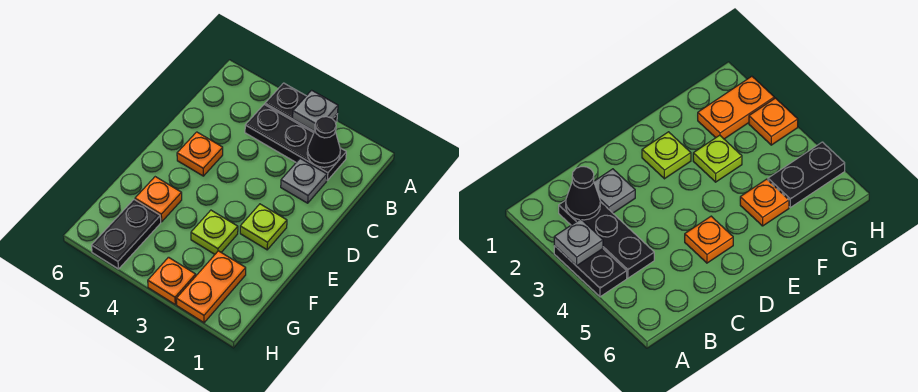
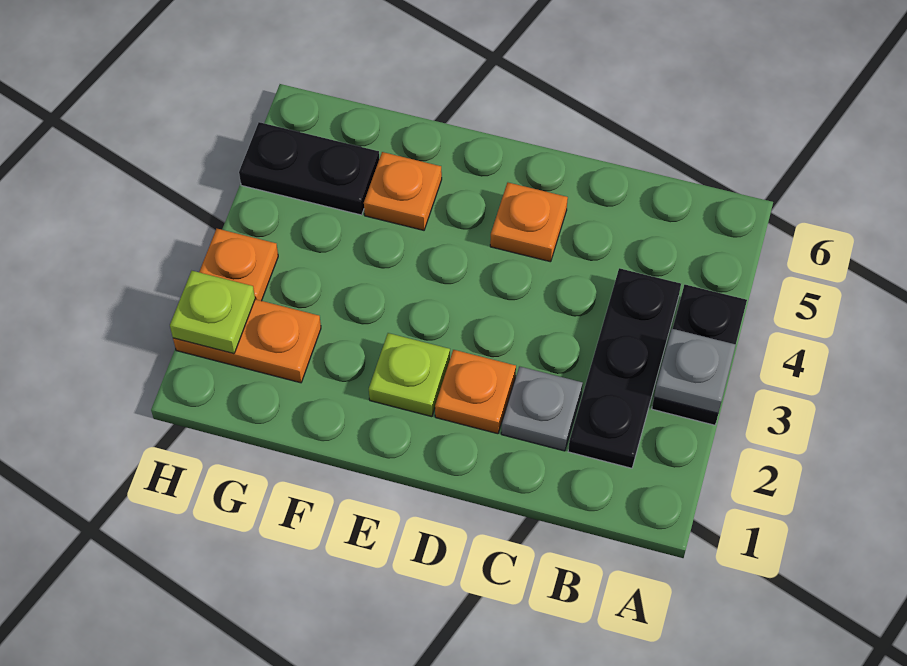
black cone B2 level 2 -> none
none -> orange plate D2 level 1
lime plate F3 level 1 -> lime plate H2 level 2

